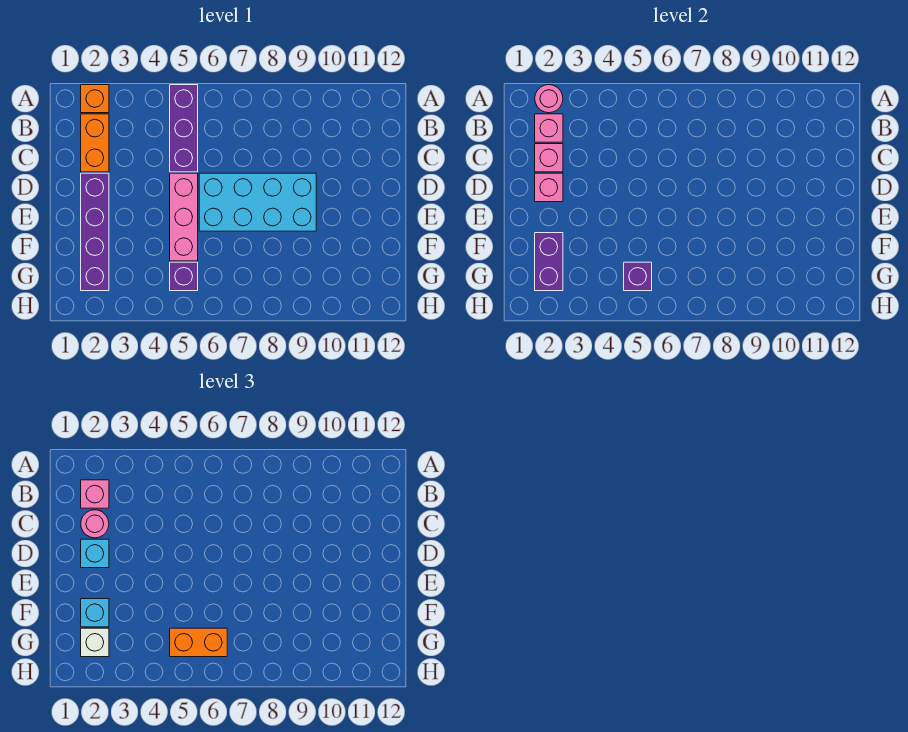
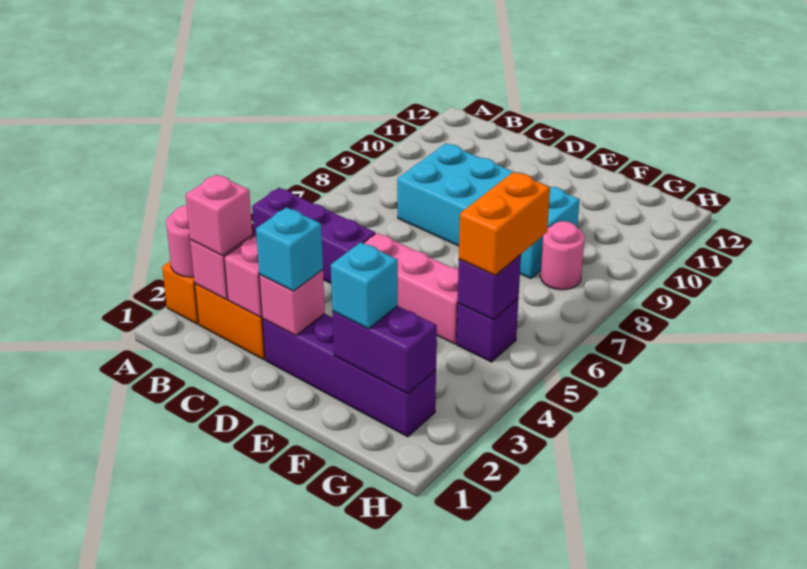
pink round brick C2 level 3 -> pink round brick G8 level 1
cyan brick D6:E9 level 1 -> cyan brick C8:F9 level 1
white brick G2 level 3 -> none

